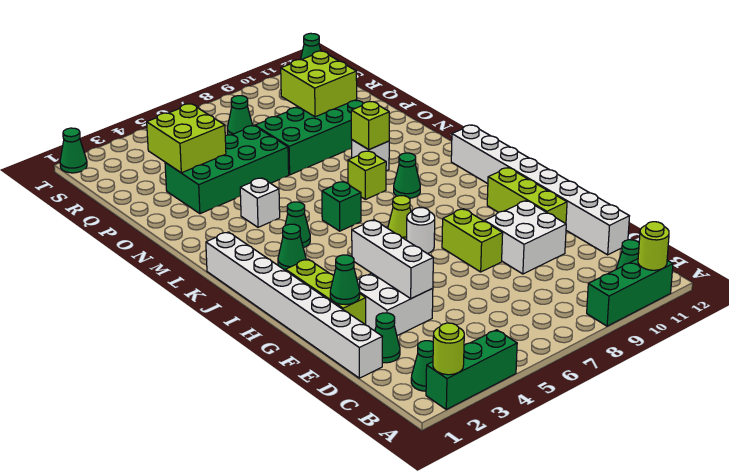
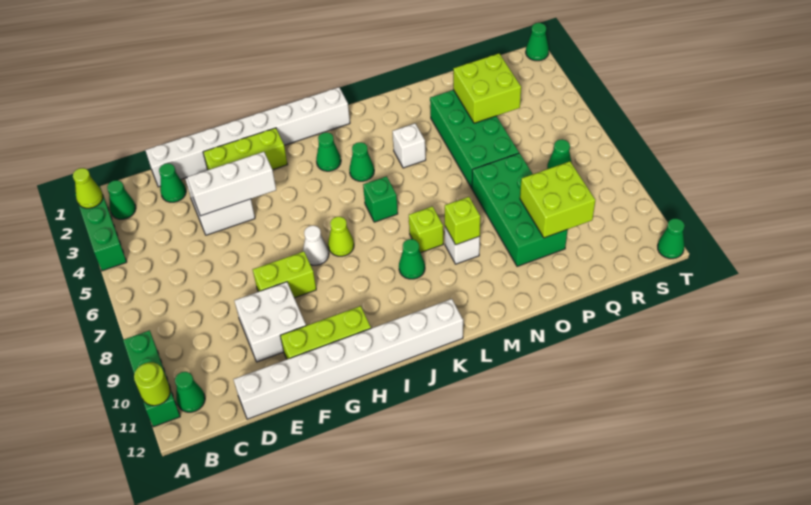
lime round brick A2 level 2 -> lime cone A2 level 2
green cone F2 level 2 -> none
white round brick H7 level 1 -> white cone H7 level 1

